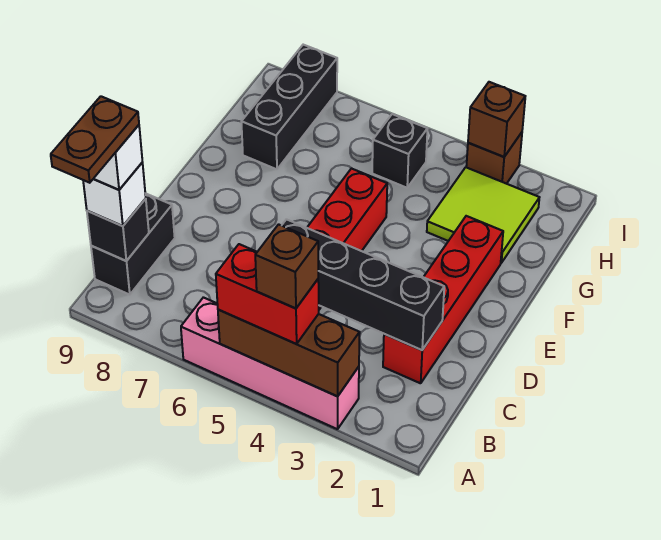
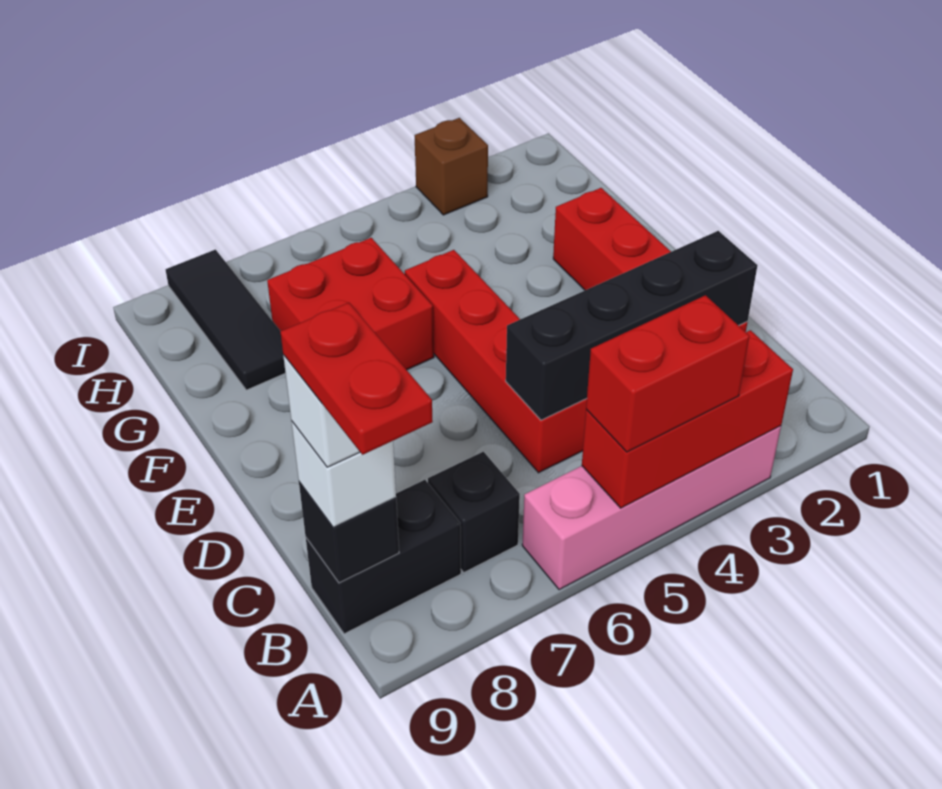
brown brick A3:A5 level 2 -> red brick A3:A5 level 2
brown brick A4 level 4 -> none
brown plate A9:B9 level 5 -> red plate A9:B9 level 5
black brick B9:C9 level 1 -> black brick B8:B9 level 1
none -> red brick F6:G7 level 1
lime tile G2:H3 level 1 -> none
black brick G8:I8 level 1 -> black tile G8:I8 level 1
black brick H5 level 1 -> black brick B7 level 1
brown brick I3 level 2 -> none

